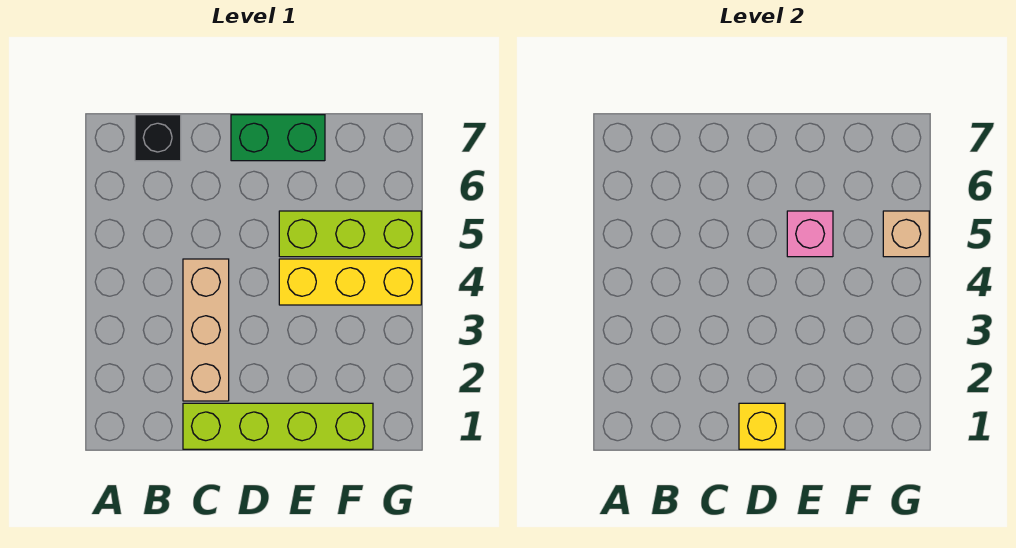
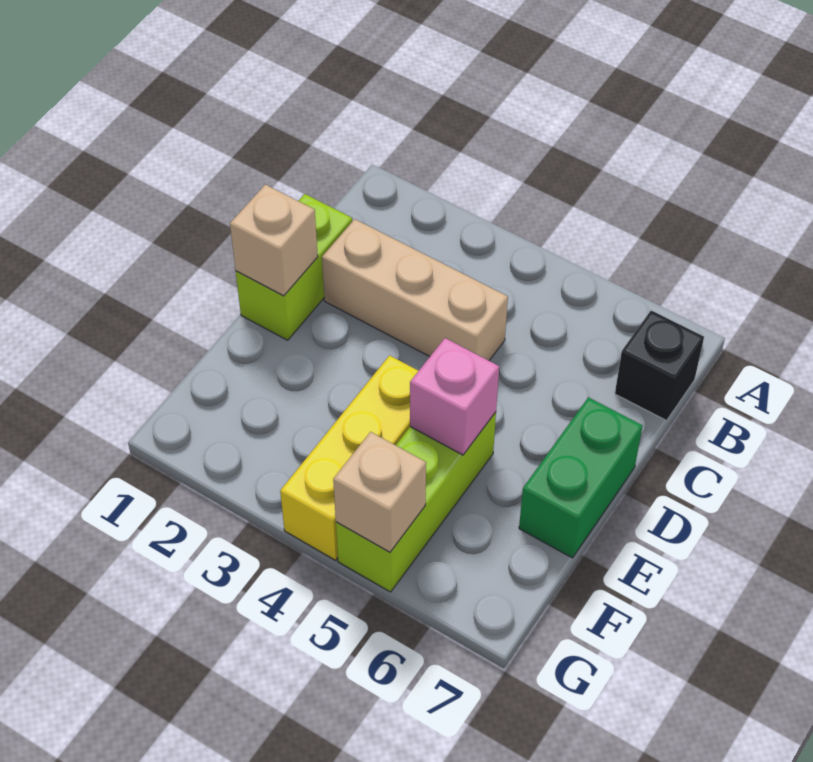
lime brick C1:F1 level 1 -> lime brick C1:D1 level 1
yellow brick D1 level 2 -> tan brick D1 level 2

